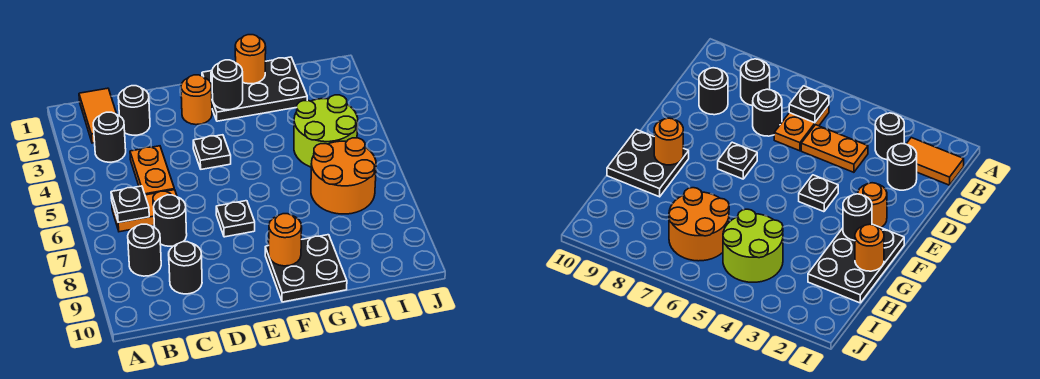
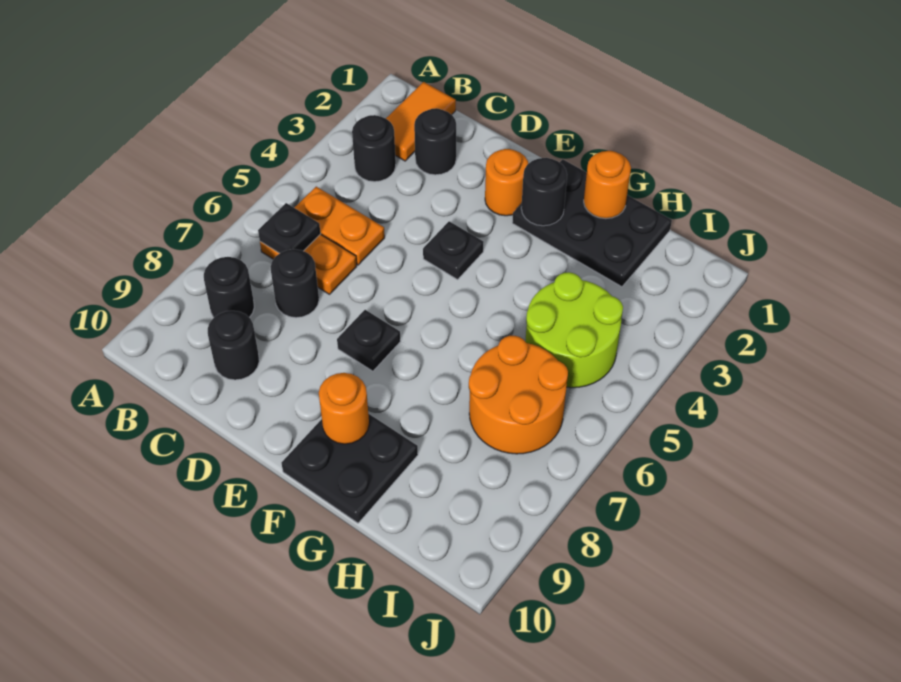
orange plate C4:C5 level 1 -> orange plate B5:C5 level 1

